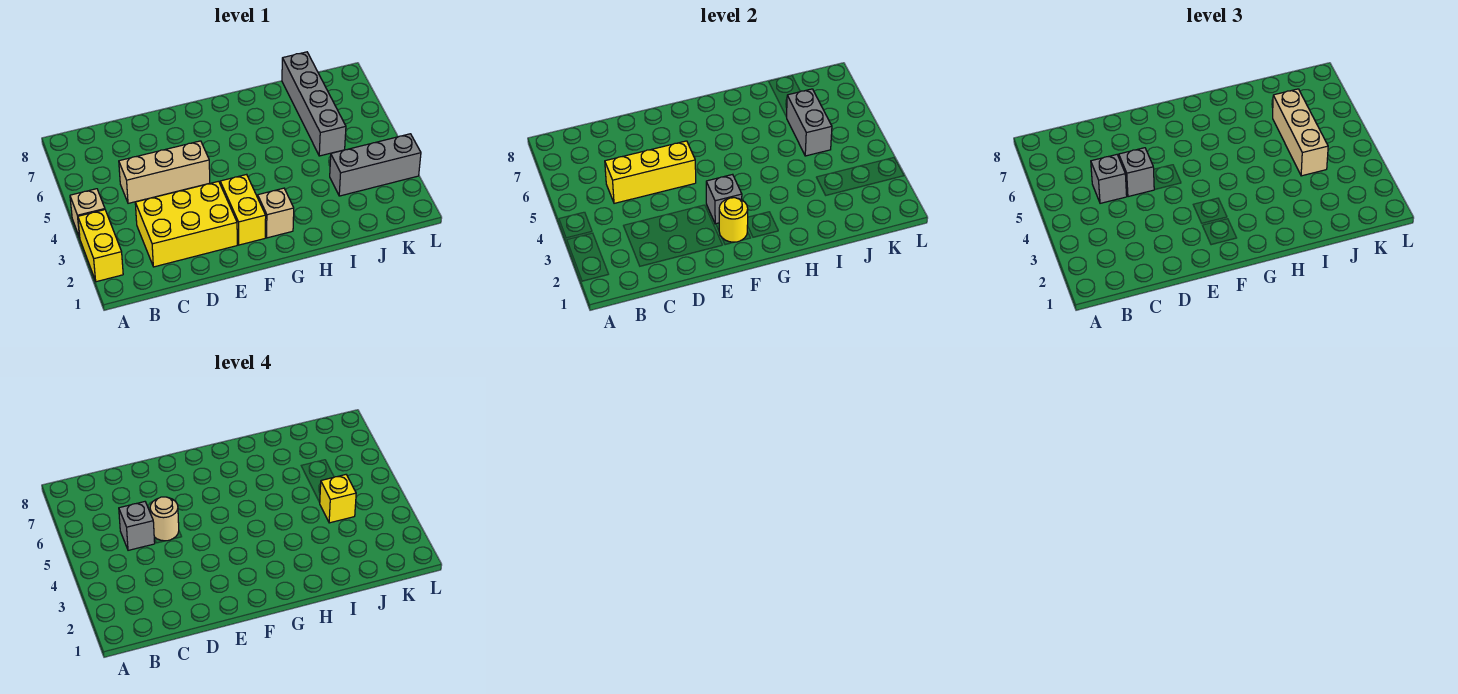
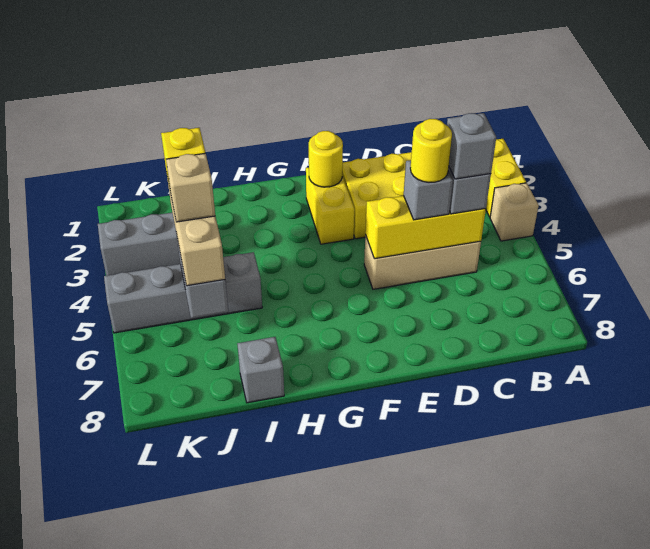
tan round brick D5 level 4 -> yellow round brick D5 level 4
grey brick F3 level 2 -> grey brick I8 level 1
tan brick G2 level 1 -> tan brick J5 level 4
grey brick J5:J8 level 1 -> grey brick I5:L5 level 1

